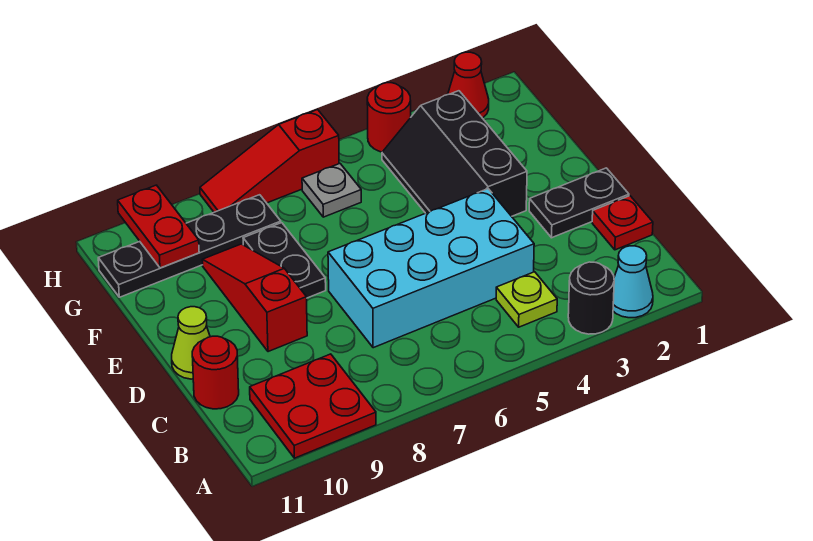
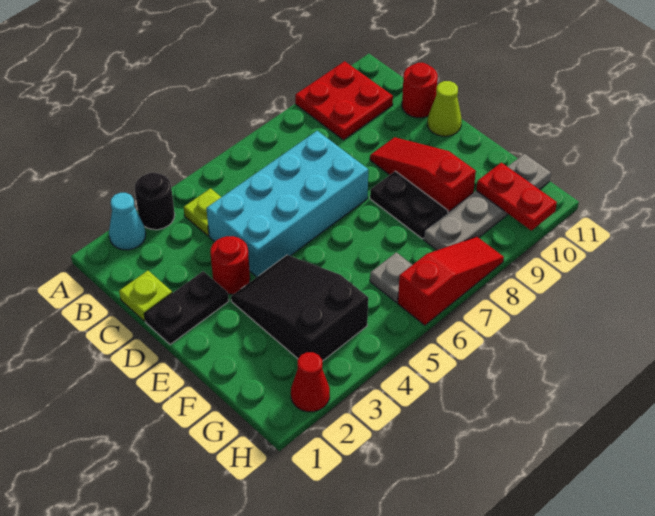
red plate C1 level 1 -> lime plate C1 level 1
red slope D9:F9 level 1 top D -> red slope D9:F9 level 1 top F
black slope E3:G4 level 1 top 3 -> black slope E3:G4 level 1 top G
black plate G8:G11 level 1 -> grey plate G8:G11 level 1
red round brick H4 level 1 -> red round brick D3 level 1

